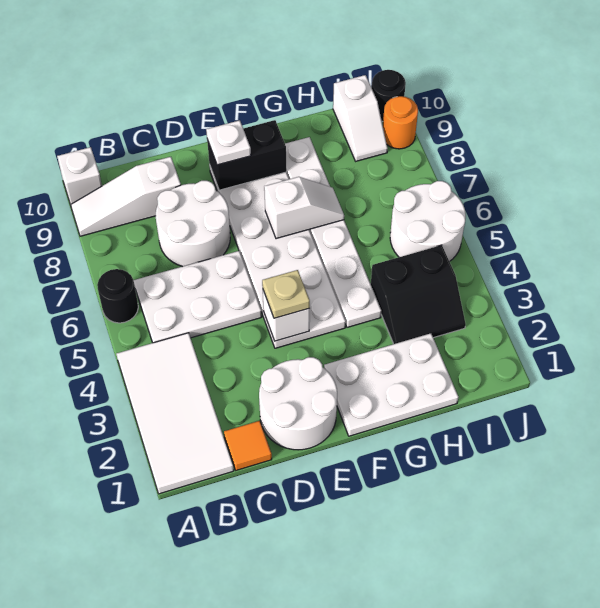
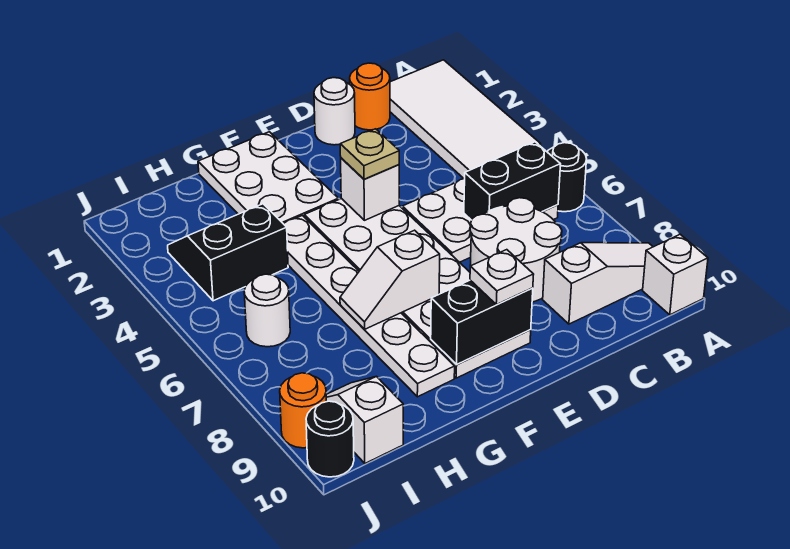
none -> black brick B6:C6 level 2
orange tile C1 level 1 -> orange round brick C1 level 1
white round brick D1:E2 level 1 -> white round brick D1 level 1
white plate F1:H2 level 1 -> white plate F1:G3 level 1
white round brick I5:J6 level 1 -> white round brick I6 level 1

